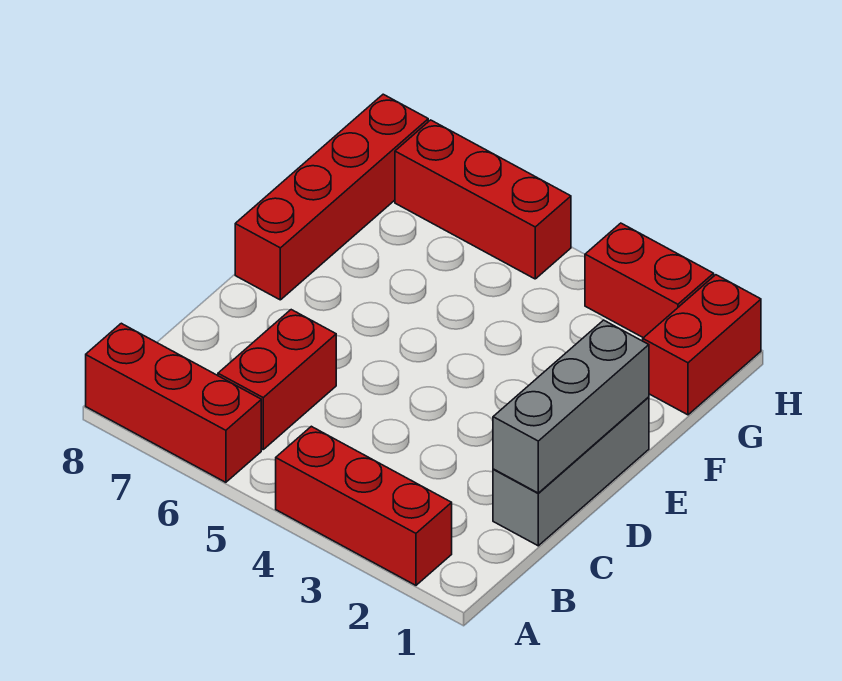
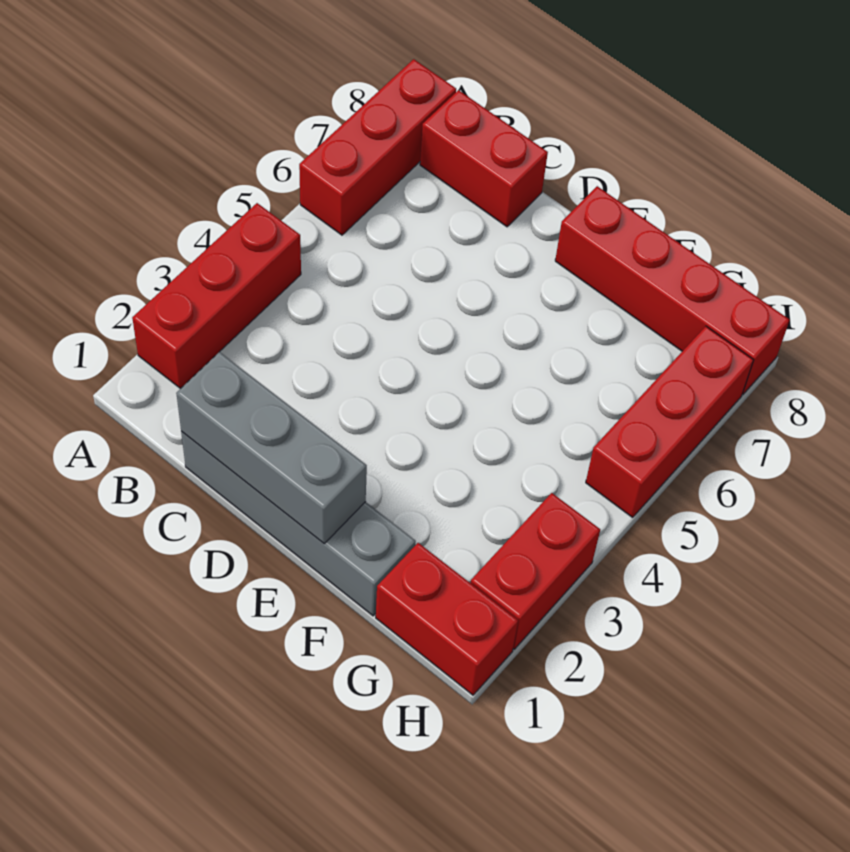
red brick B6:C6 level 1 -> red brick B8:C8 level 1
grey brick C1:E1 level 1 -> grey brick C1:F1 level 1

